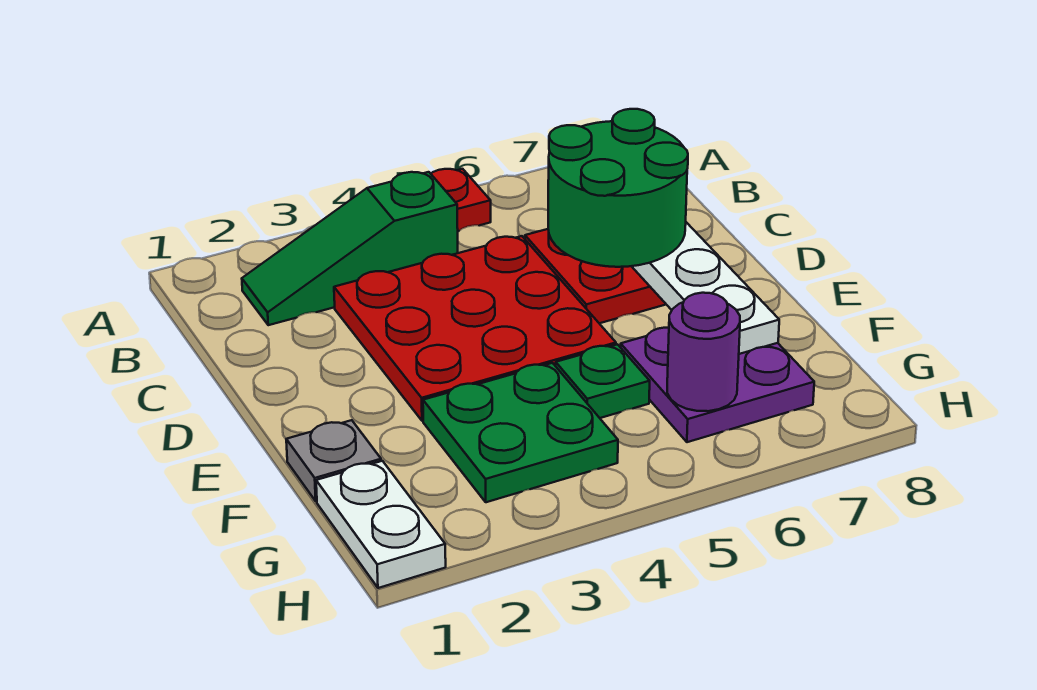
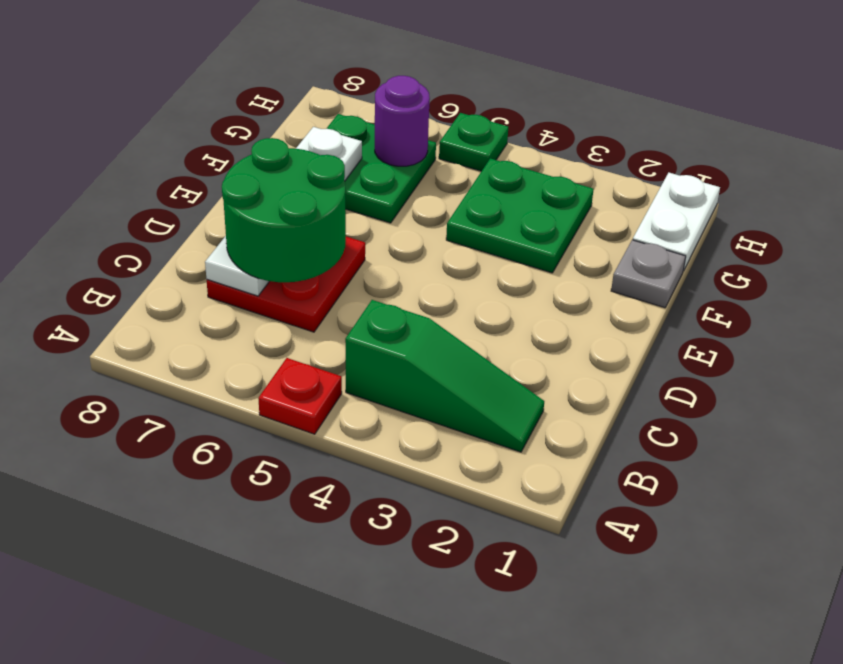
red plate C3:E5 level 1 -> none
green plate F5 level 1 -> green plate H5 level 1
purple plate F6:G7 level 1 -> green plate F6:G7 level 1

